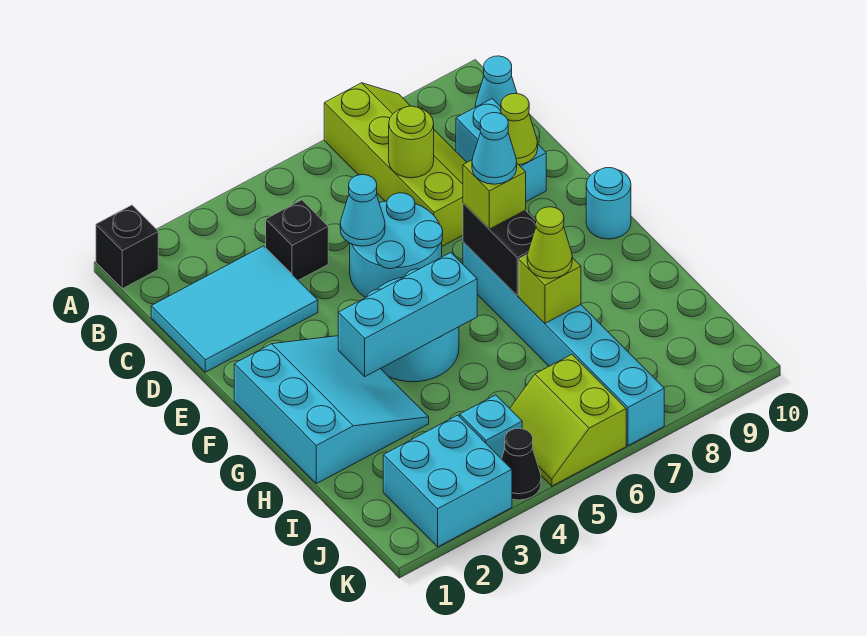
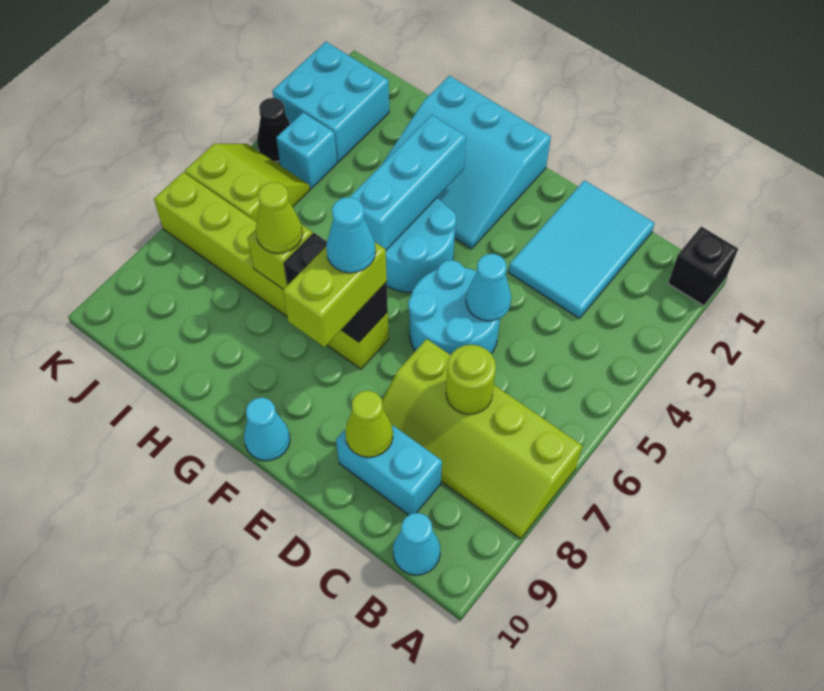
black brick C4 level 1 -> none
cyan brick F7:K7 level 1 -> lime brick F7:K7 level 1
lime brick F7 level 3 -> lime brick F7:F8 level 3
cyan round brick F10 level 1 -> cyan cone F10 level 1

